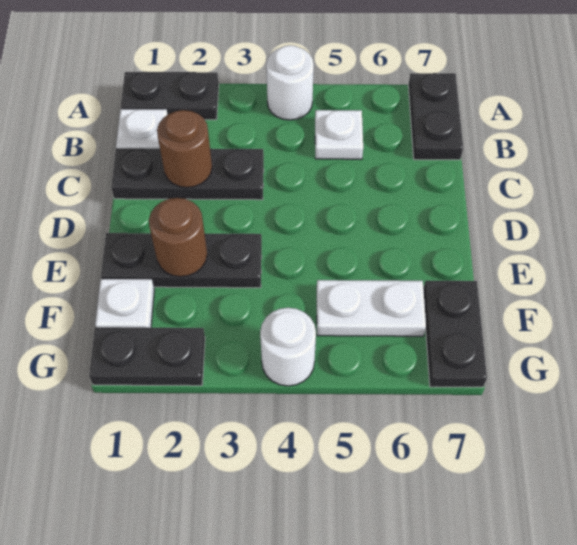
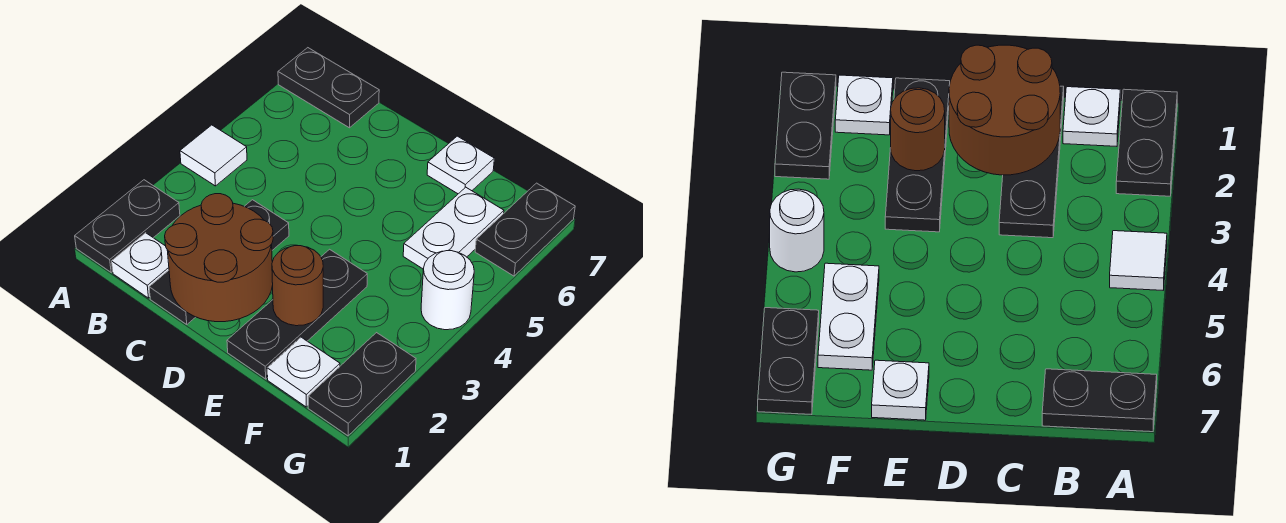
white round brick A4 level 1 -> white tile A4 level 1
white plate B5 level 1 -> white plate E7 level 1
brown round brick C2 level 2 -> brown round brick C1:D2 level 2
black plate F7:G7 level 1 -> black plate G6:G7 level 1

